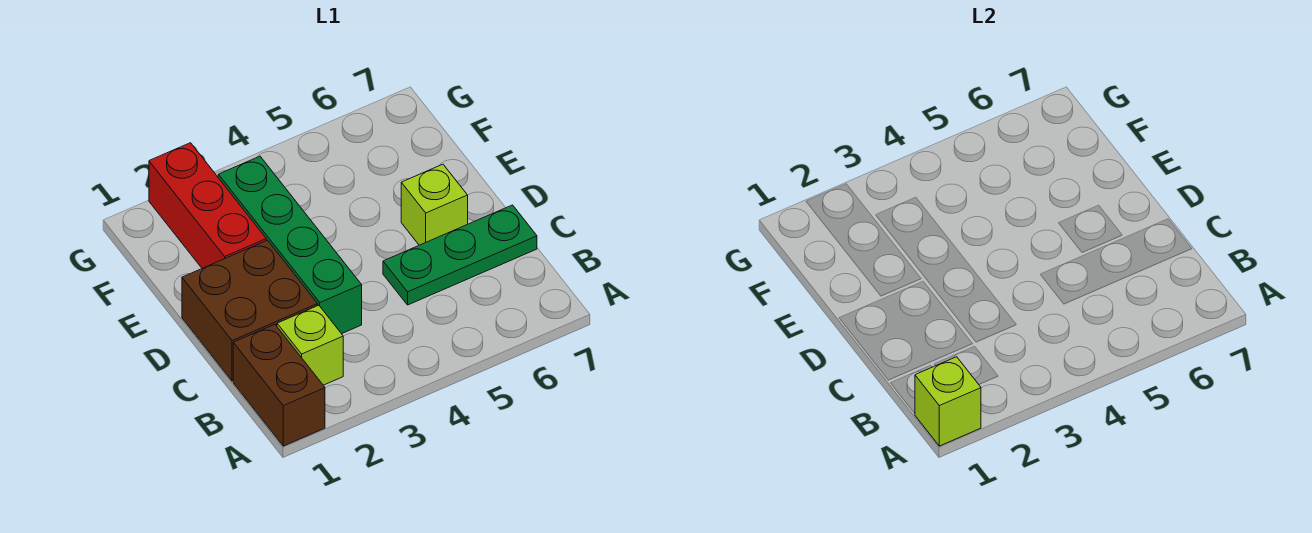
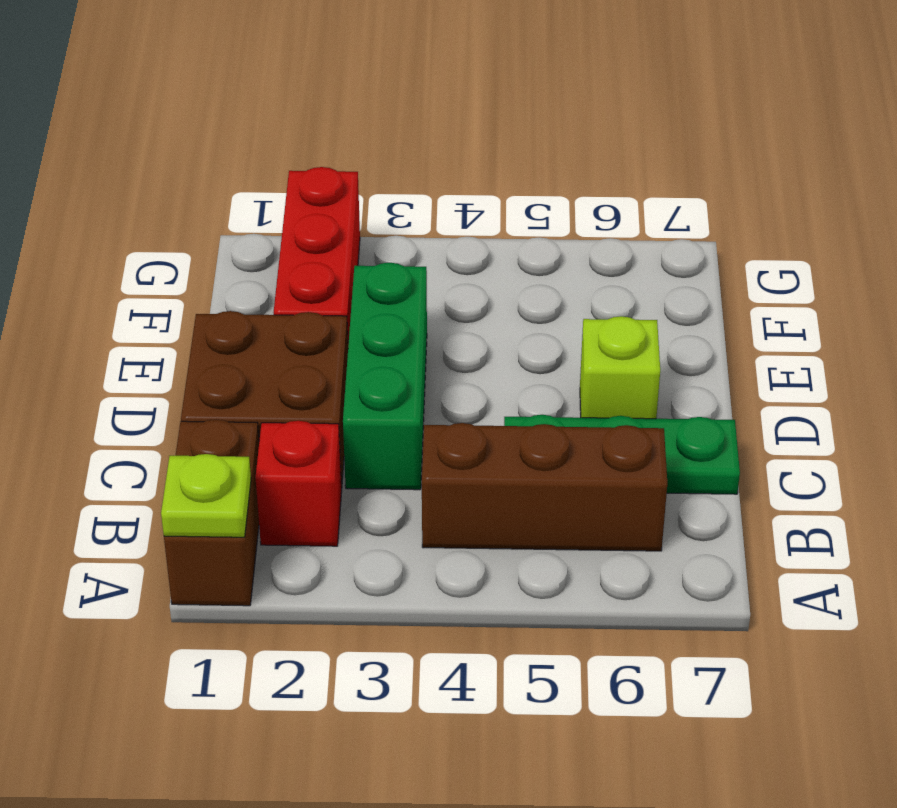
lime brick A1 level 2 -> lime plate A1 level 2
lime brick B2 level 1 -> red brick B2 level 1
none -> brown brick B4:B6 level 1
green brick C3:F3 level 1 -> green brick C3:E3 level 1

